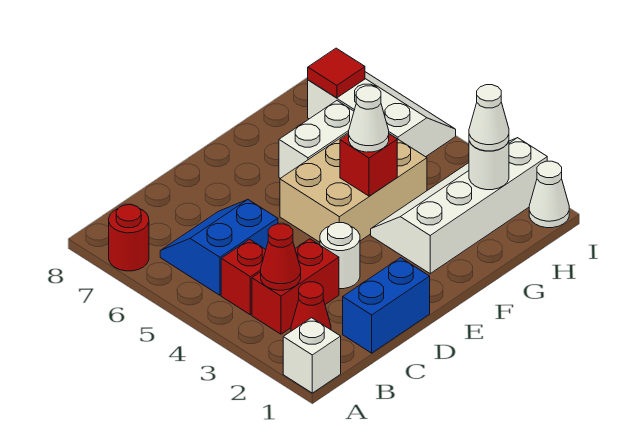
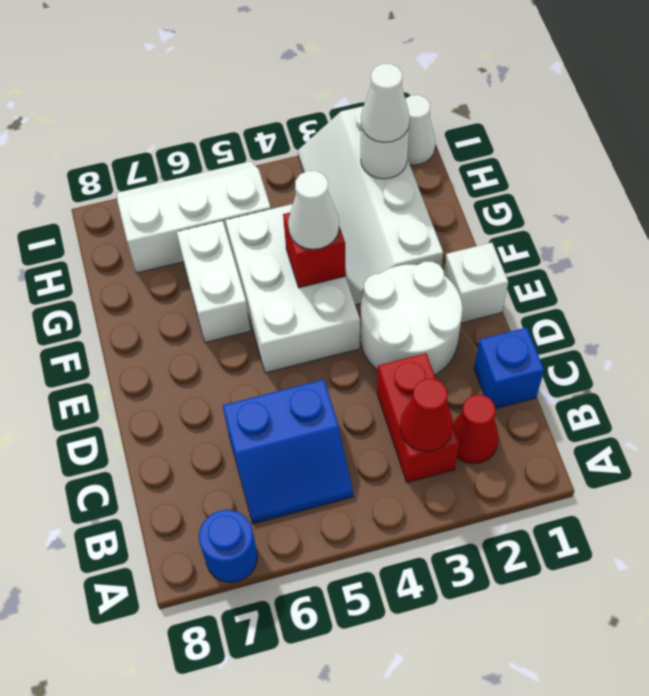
white brick A1 level 1 -> white brick E1 level 1
red round brick A7 level 1 -> blue round brick A7 level 1
red brick B4 level 1 -> none
blue slope B5:C6 level 1 top 5 -> blue slope B5:C6 level 1 top C
blue brick C1:D1 level 1 -> blue brick C1 level 1
white round brick D3 level 1 -> white round brick D2:E3 level 1
tan brick E4:G5 level 1 -> white brick E4:G5 level 1
red tile H7 level 2 -> none

